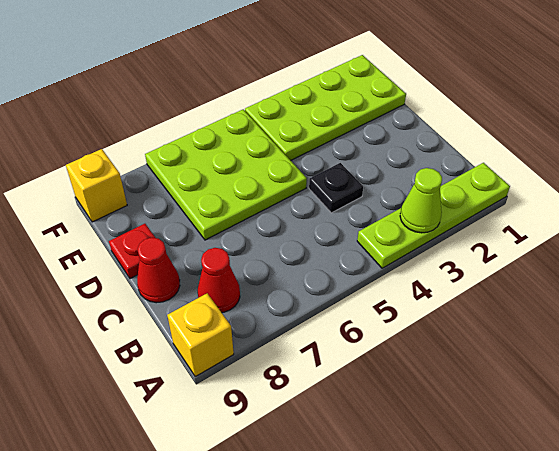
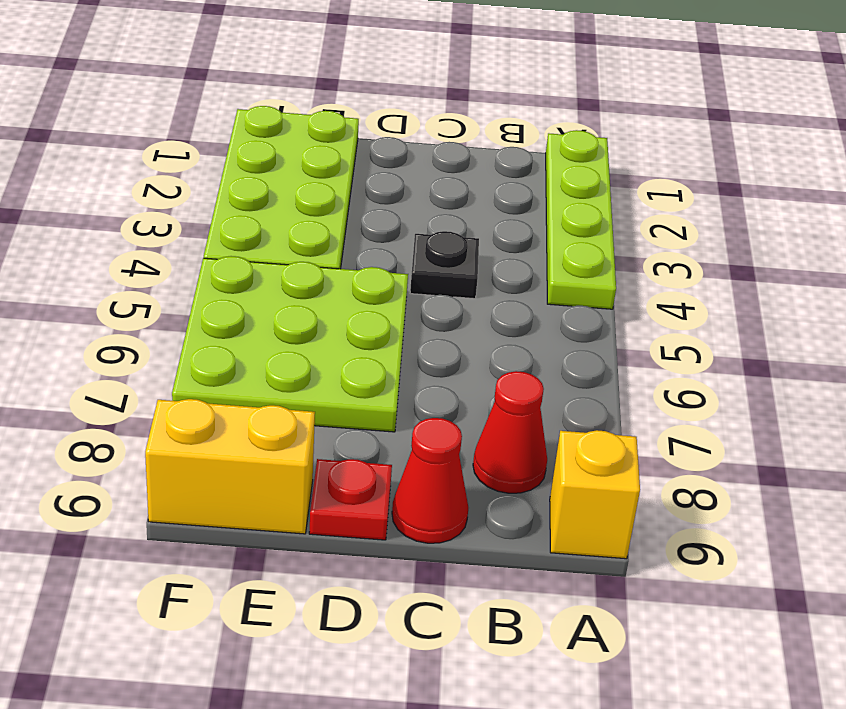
lime cone A3 level 2 -> none
yellow brick F9 level 1 -> yellow brick E9:F9 level 1

